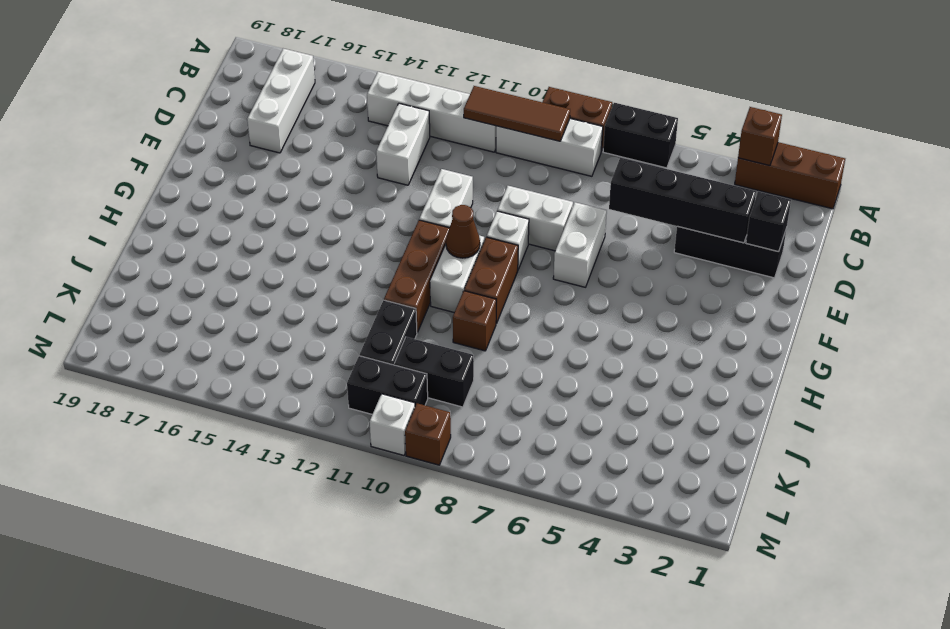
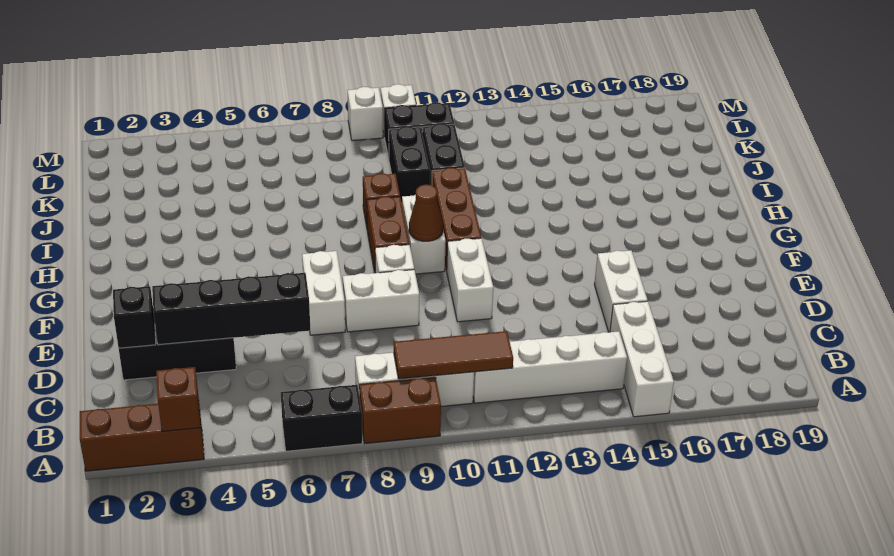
white brick B17:D17 level 1 -> white brick A15:C15 level 1
white brick C13:D13 level 1 -> white brick D15:E15 level 1
black brick K9:K10 level 1 -> black brick J10:K10 level 1
brown brick M9 level 1 -> white brick M9 level 1

